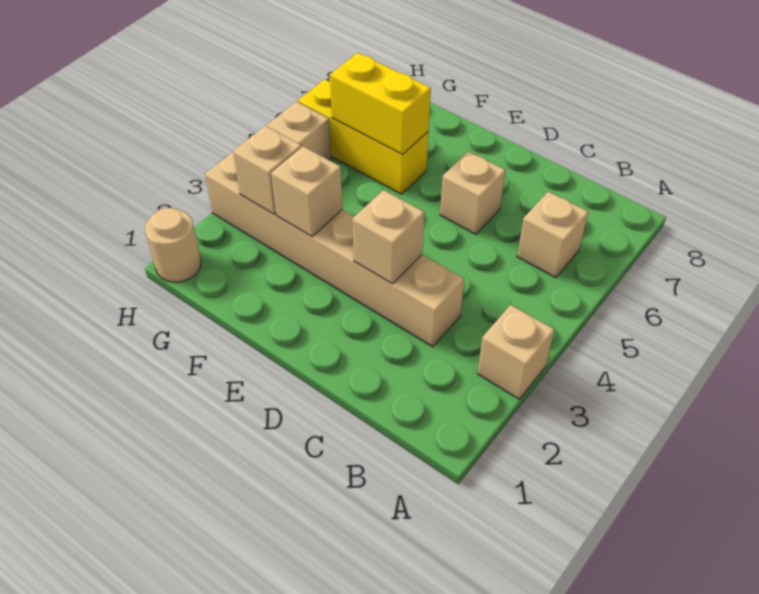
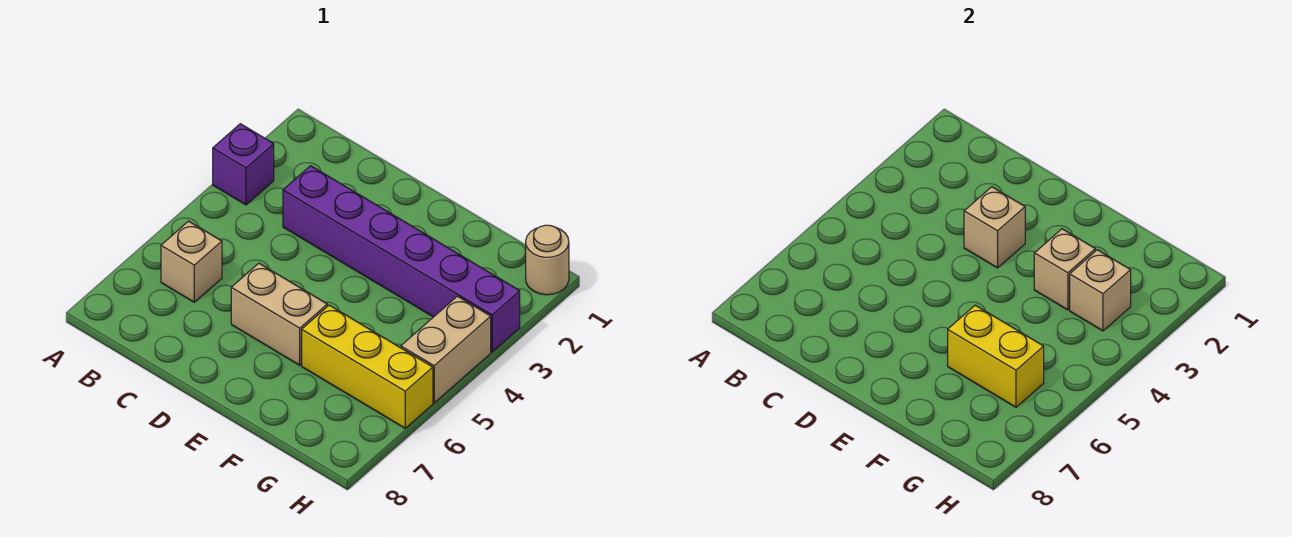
tan brick A3 level 1 -> purple brick A3 level 1
tan brick C3:H3 level 1 -> purple brick C3:H3 level 1
tan brick D6 level 1 -> tan brick D6:E6 level 1

